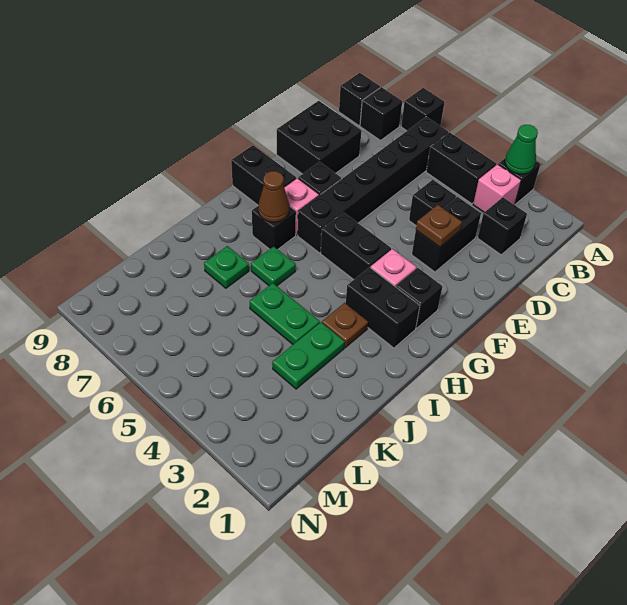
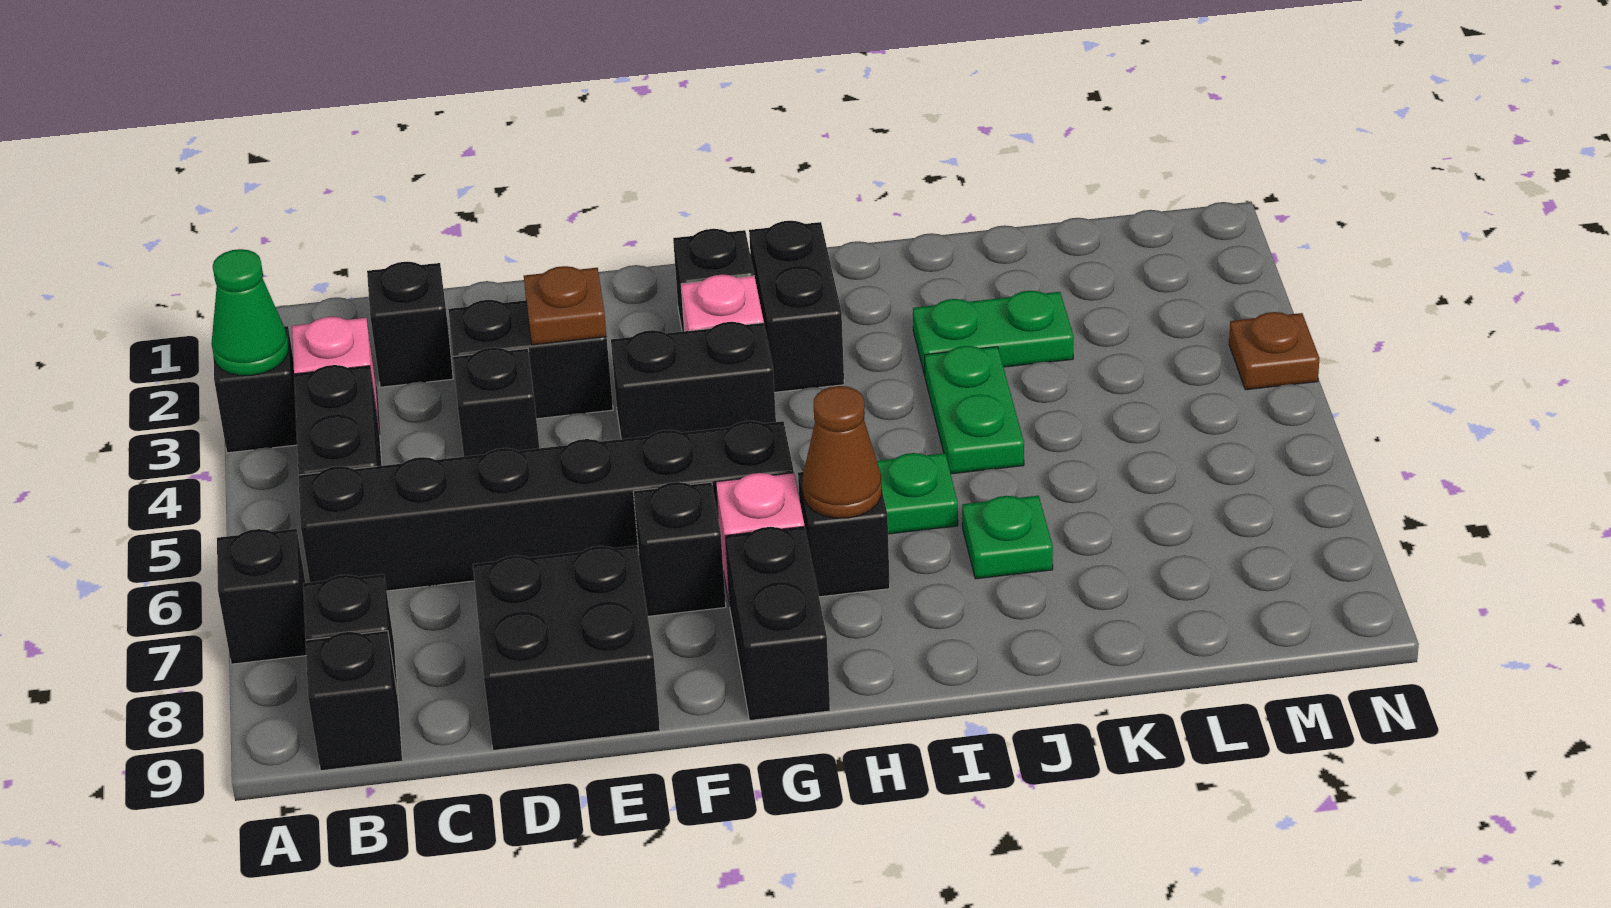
black brick G4:G5 level 1 -> black brick F4:G4 level 1
brown plate I3 level 1 -> brown plate N4 level 1

